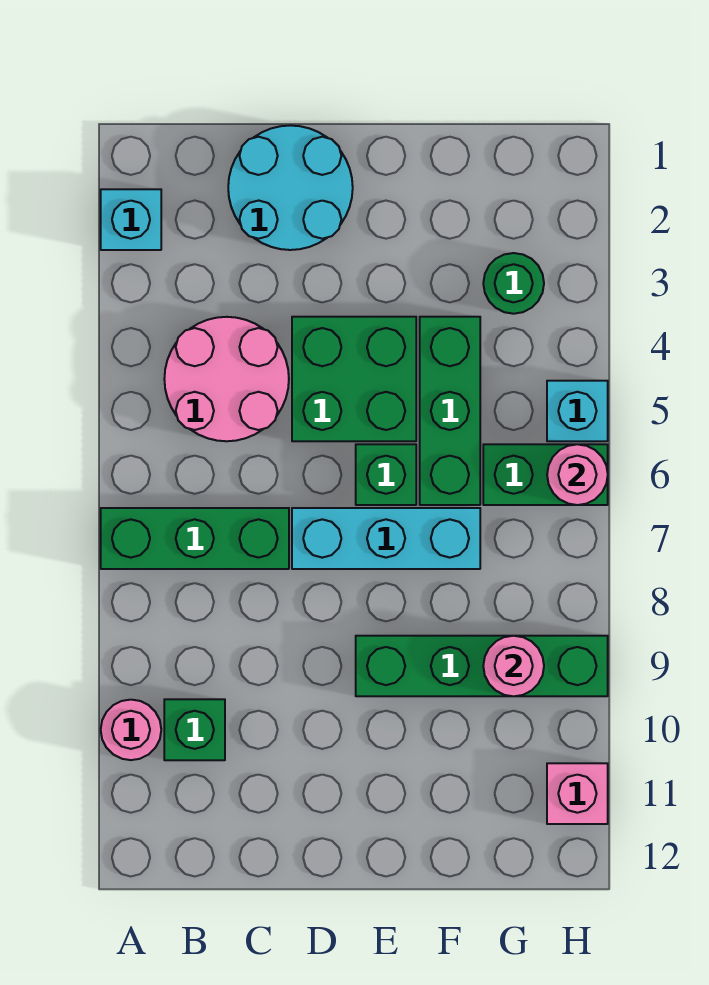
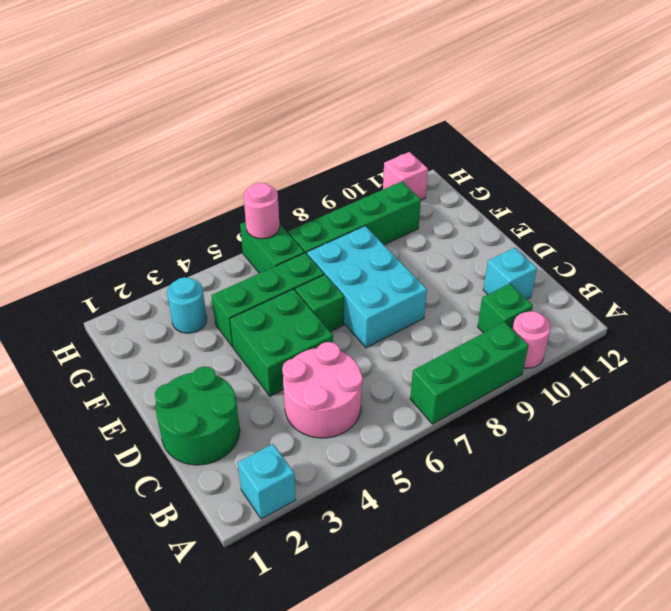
green brick A7:C7 level 1 -> green brick A7:A9 level 1
cyan round brick C1:D2 level 1 -> green round brick C1:D2 level 1
cyan brick D7:F7 level 1 -> cyan brick D7:F8 level 1
green brick E9:H9 level 1 -> green brick G7:G10 level 1
green round brick G3 level 1 -> cyan round brick G3 level 1
pink round brick G9 level 2 -> none
cyan brick H5 level 1 -> cyan brick C11 level 1

